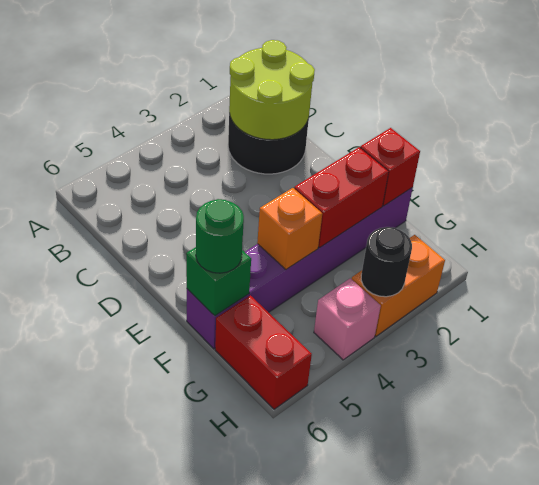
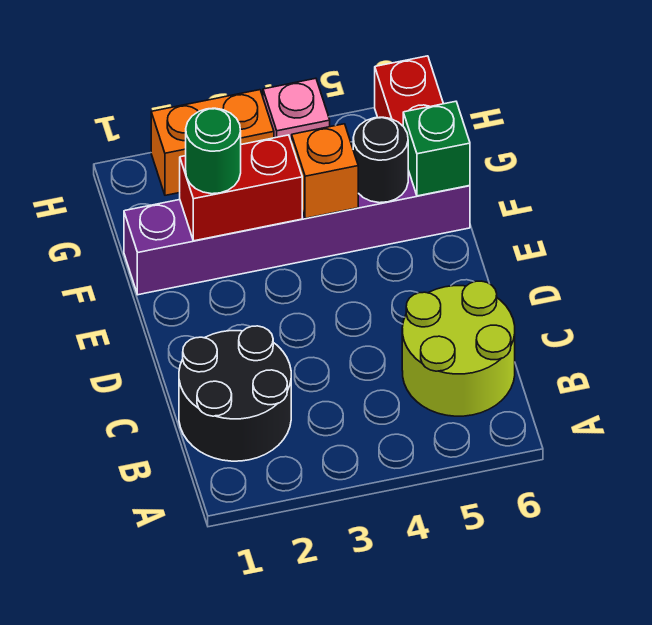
lime round brick B1:C2 level 2 -> lime round brick B5:C6 level 1
red brick F1 level 2 -> none
green round brick F6 level 3 -> green round brick F2 level 3
black round brick H3 level 2 -> black round brick F5 level 2

